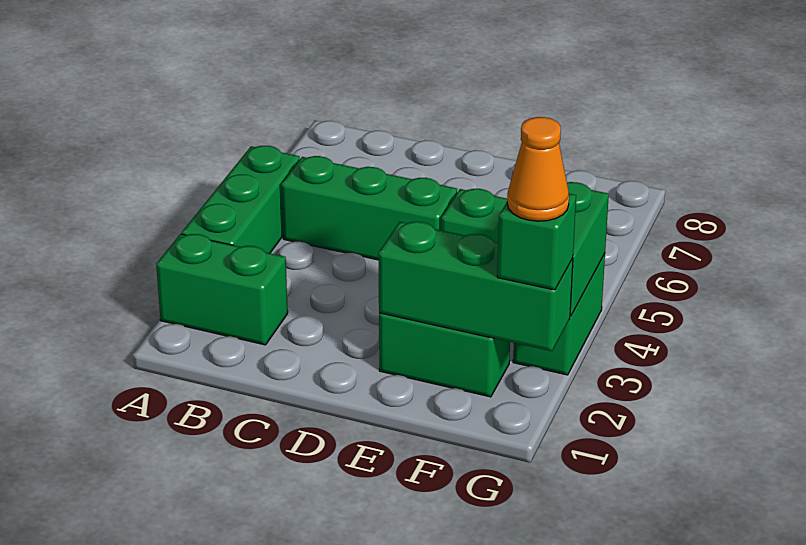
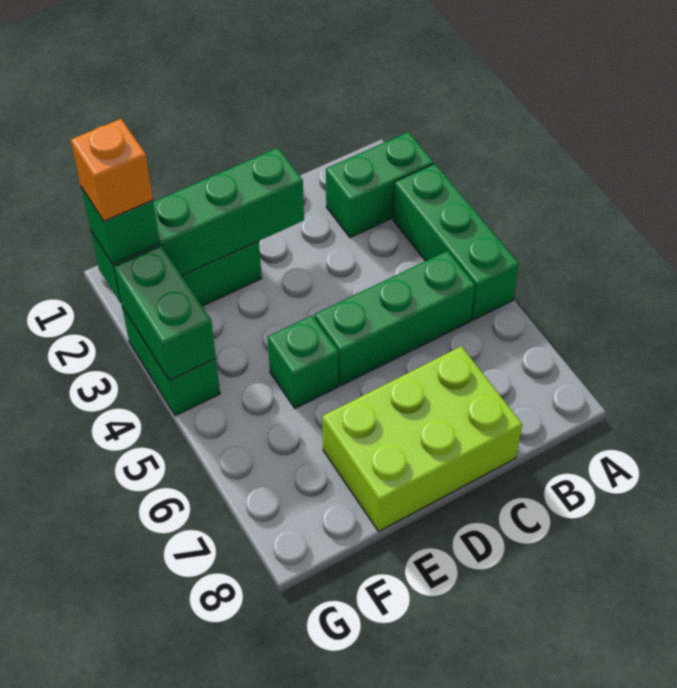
none -> lime brick C7:E8 level 1
green brick E2:G2 level 2 -> green brick D2:G2 level 2
orange cone G2 level 4 -> orange brick G2 level 4

